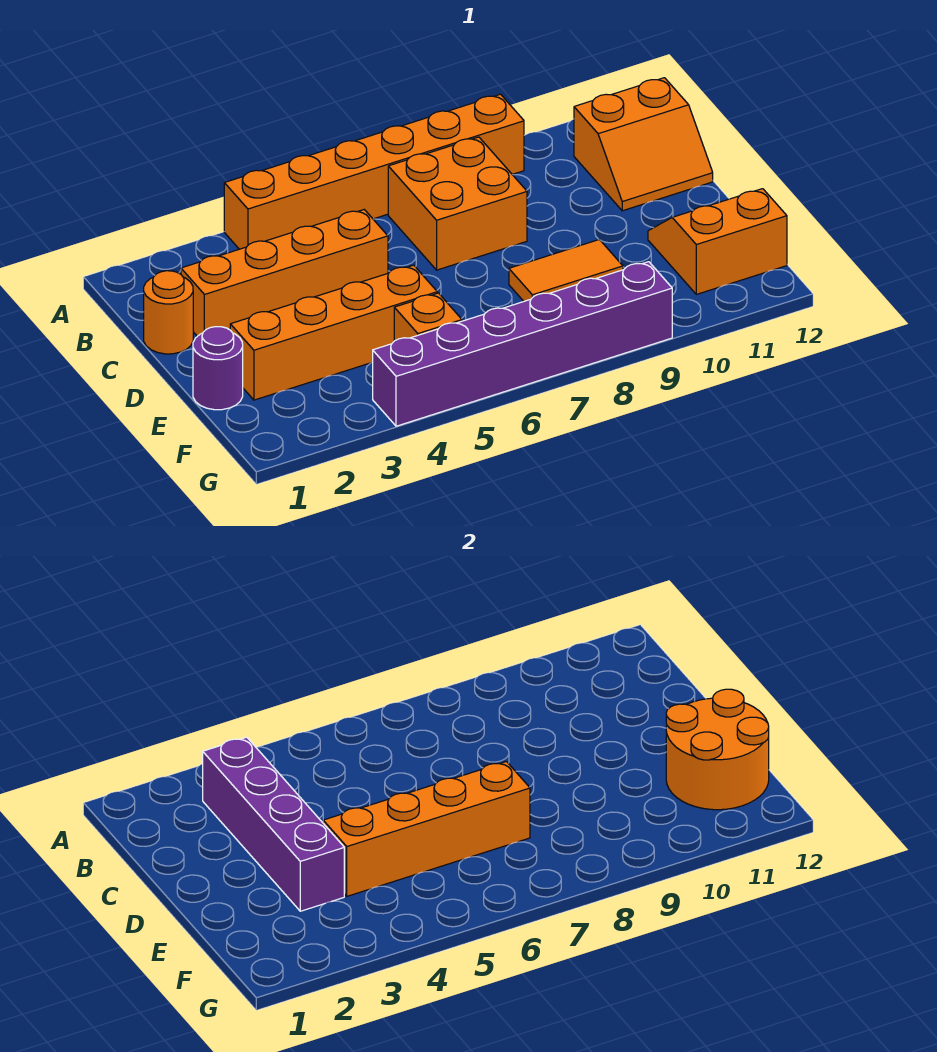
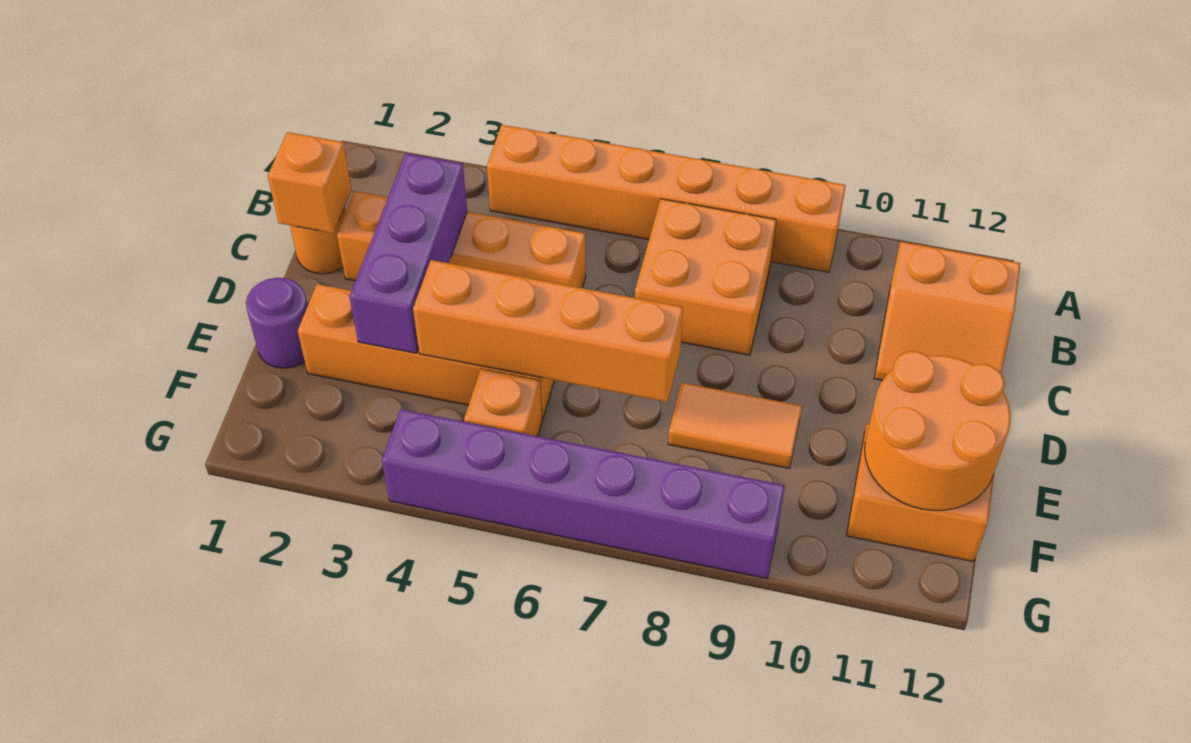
purple brick B3:E3 level 2 -> purple brick C3:E3 level 2
none -> orange brick C1 level 2

